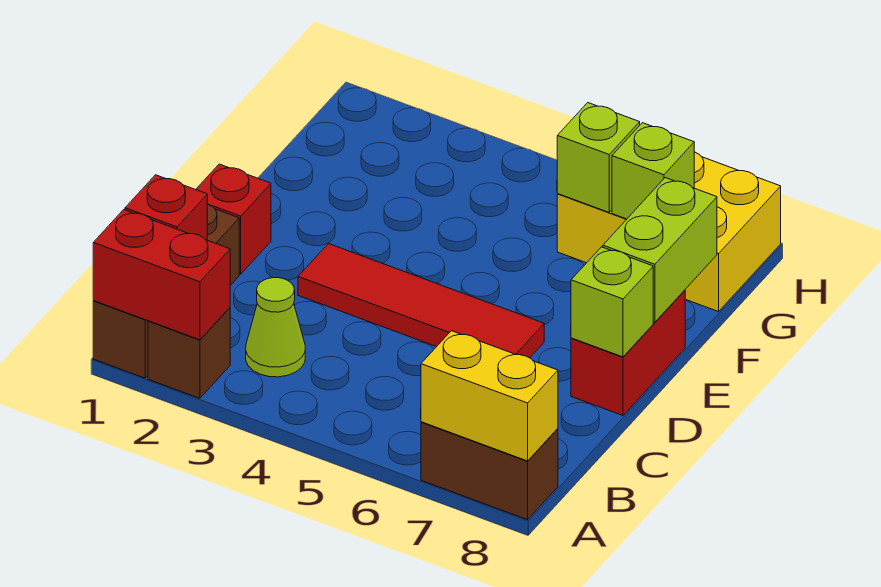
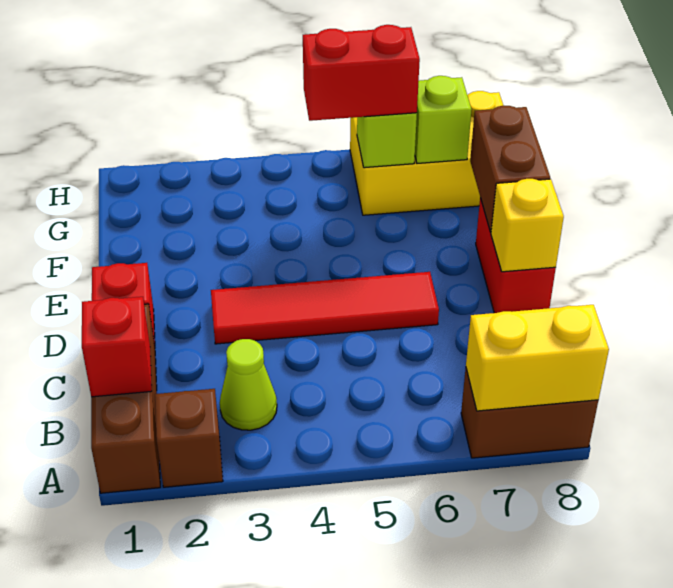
red brick A1:A2 level 2 -> red brick G5:G6 level 3
lime brick D8 level 2 -> yellow brick D8 level 2
lime brick E8:F8 level 2 -> brown brick E8:F8 level 2

